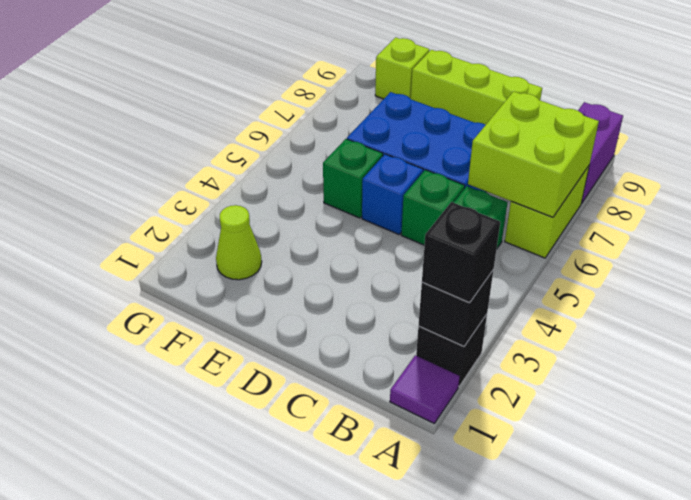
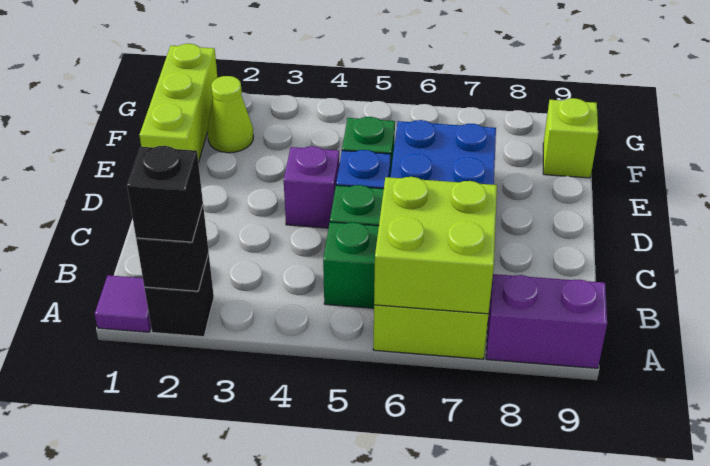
lime brick C9:E9 level 1 -> lime brick E1:G1 level 1
none -> purple brick D4 level 1

